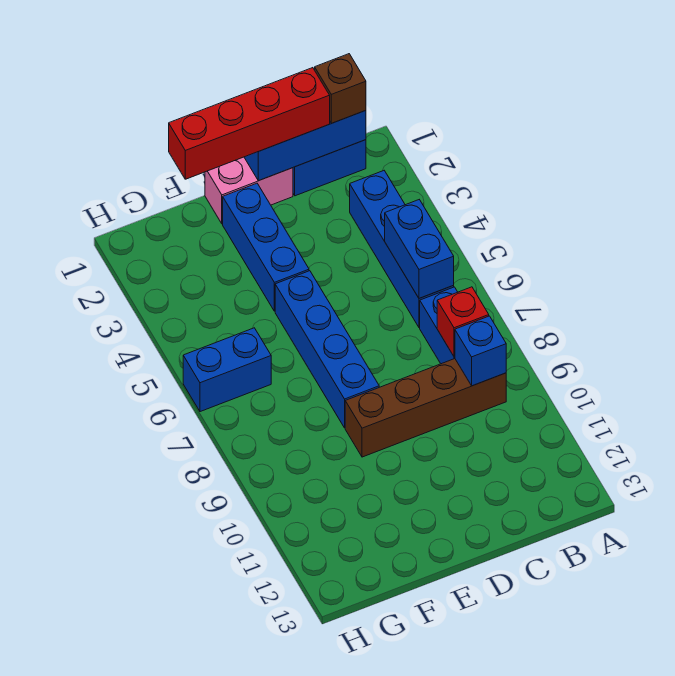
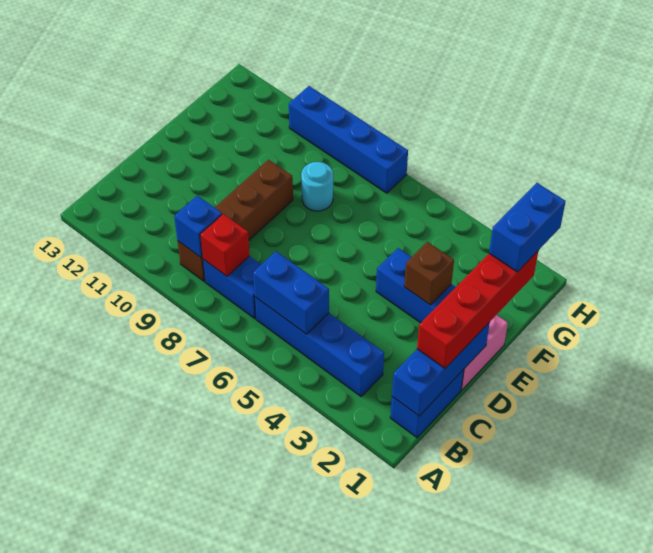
brown brick B1 level 3 -> brown brick E3 level 2
blue brick E5:E8 level 1 -> blue brick H7:H10 level 1
none -> cyan round brick F8 level 1
blue brick G6:H6 level 1 -> blue brick F1:G1 level 4

